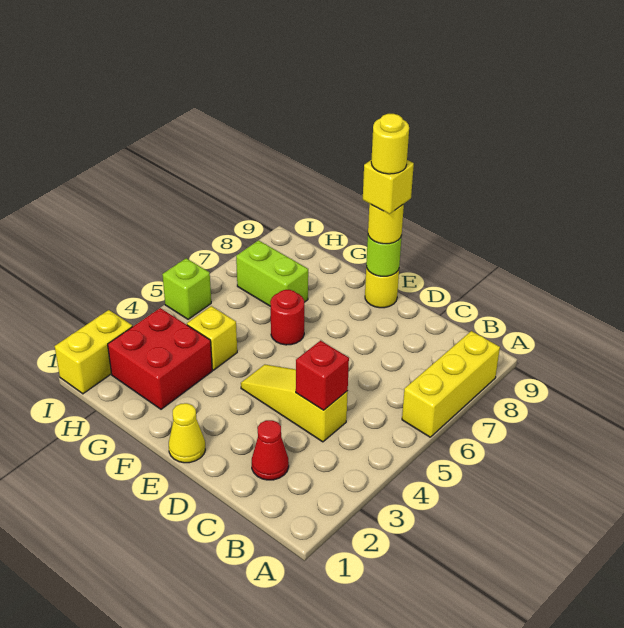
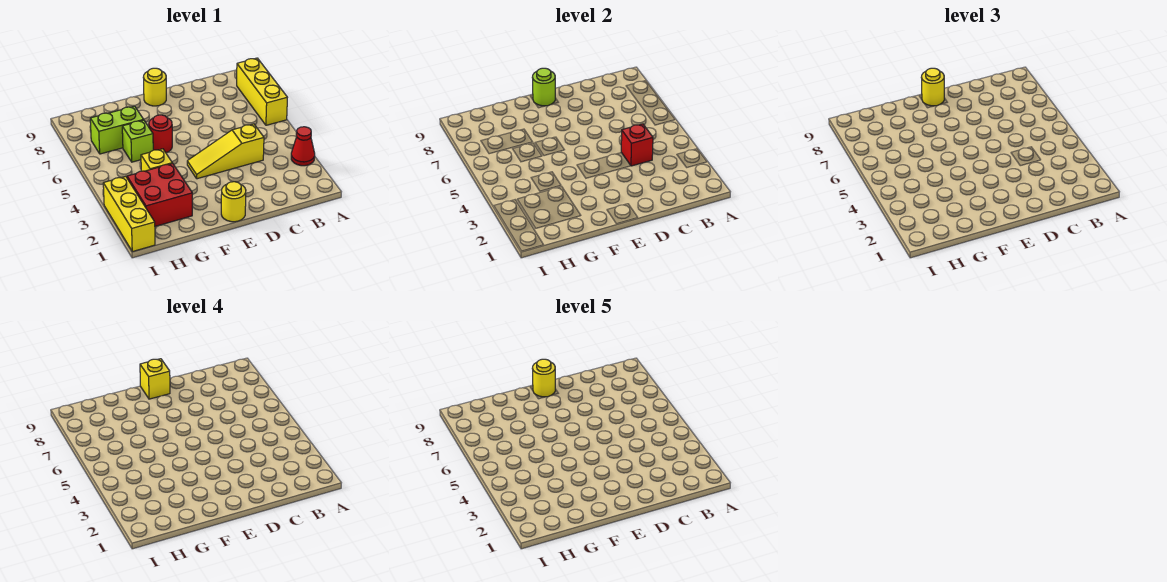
red cone C2 level 1 -> red cone A3 level 1
yellow cone E1 level 1 -> yellow round brick E1 level 1
yellow brick I1:I2 level 1 -> yellow brick I1:I3 level 1
lime brick I5 level 1 -> lime brick G6 level 1

